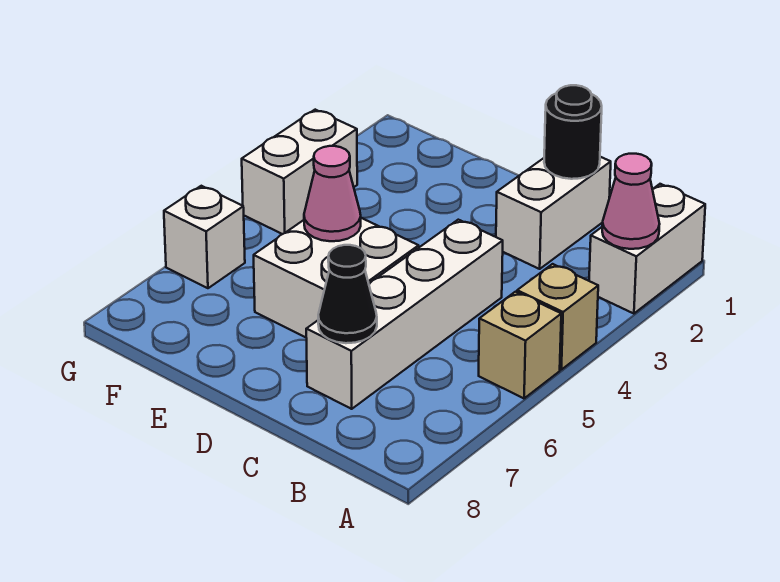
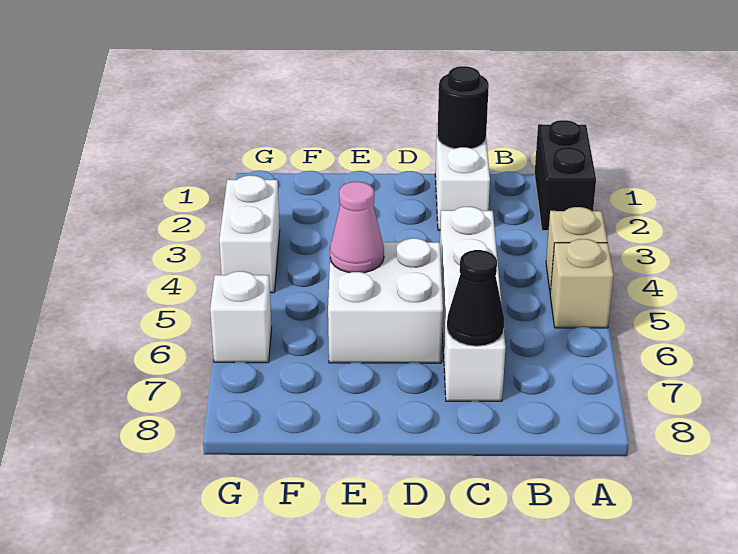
white brick A1:A2 level 1 -> black brick A1:A2 level 1
pink cone A2 level 2 -> none

